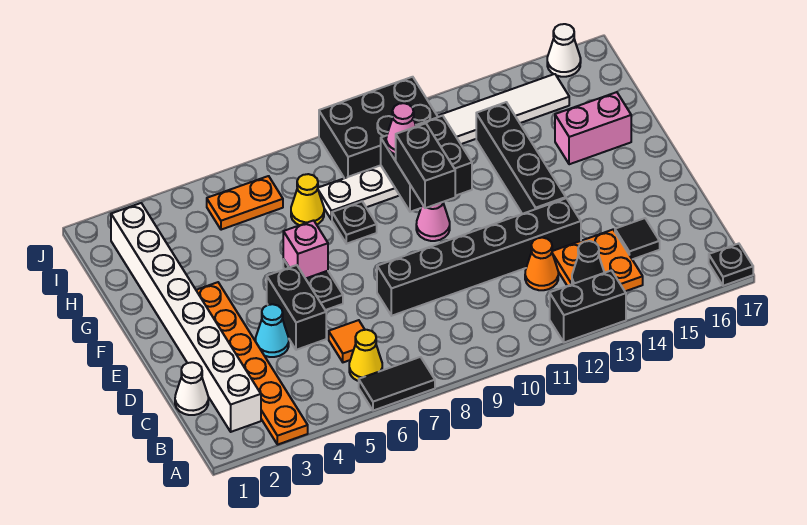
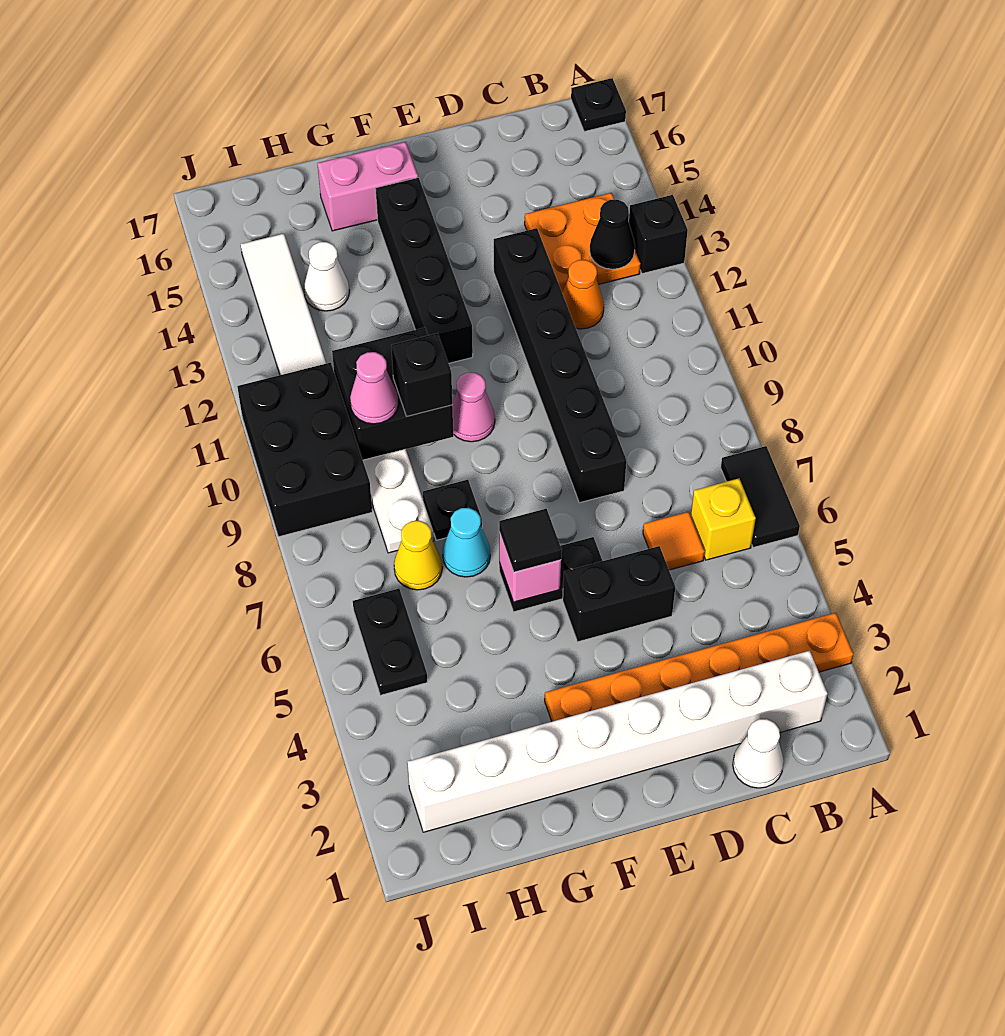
black brick A12:A13 level 1 -> black brick A13 level 1
yellow cone B6 level 1 -> yellow brick B6 level 1
black tile C15 level 1 -> black tile F6 level 3
cyan cone D4 level 1 -> cyan cone G7 level 1
black brick E13:H13 level 1 -> black brick F12:F15 level 1
black brick F10:G10 level 3 -> black brick G10 level 3
pink brick G15:G16 level 1 -> pink brick F16:G16 level 1
orange plate I5:I6 level 1 -> black plate I5:I6 level 1
white cone J16 level 1 -> white cone H14 level 1

